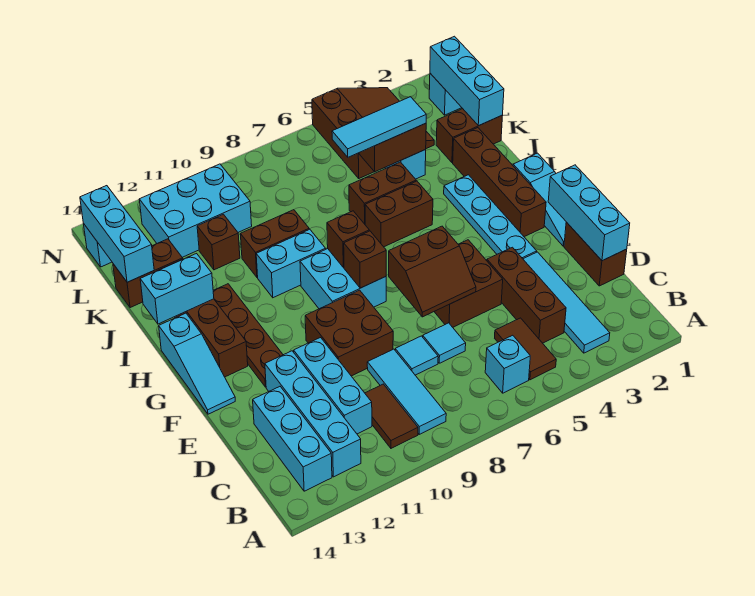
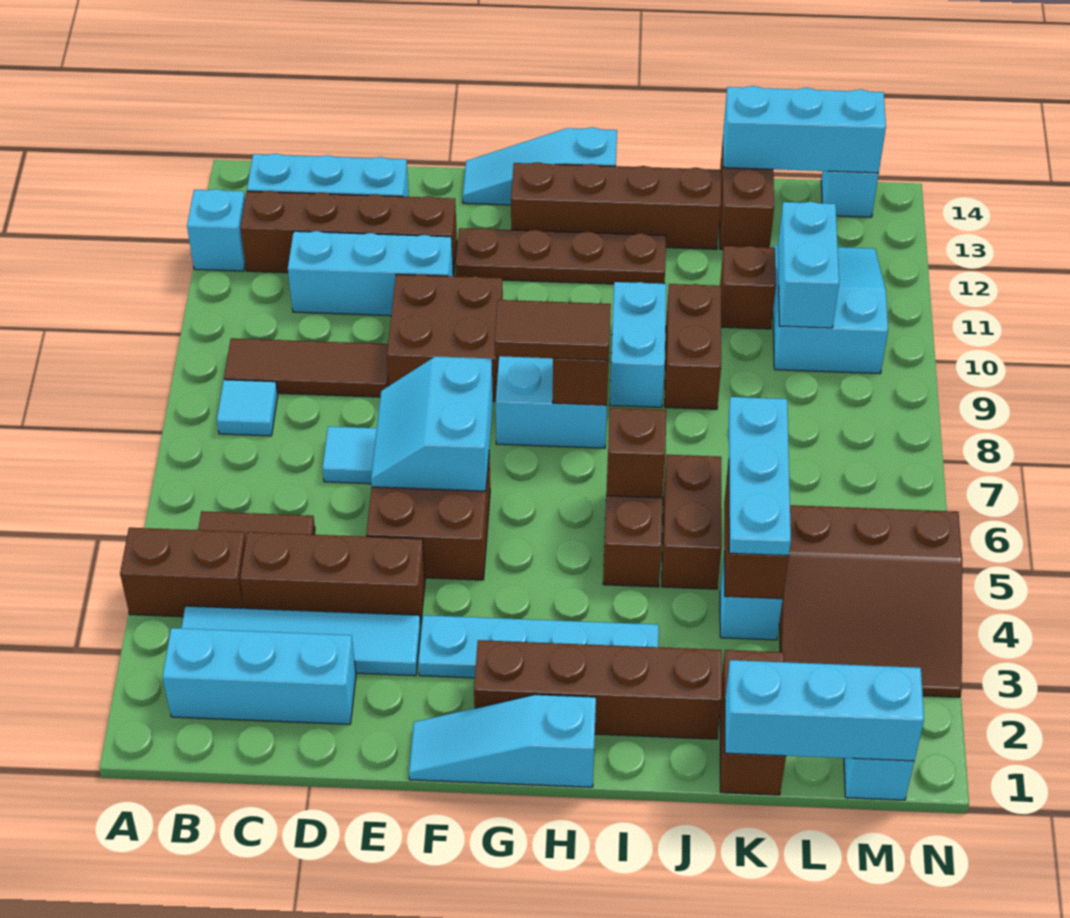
cyan brick B6 level 1 -> cyan brick A12 level 1
cyan tile B9:D9 level 1 -> brown tile B9:D9 level 1
brown tile B10:C10 level 1 -> brown tile G8:H8 level 3
cyan brick B12:E12 level 1 -> brown brick B12:E12 level 1
brown brick D1:E1 level 1 -> brown brick A4:B4 level 1
cyan brick D1:F1 level 2 -> cyan brick B2:D2 level 1
cyan tile D8 level 1 -> cyan tile B8 level 1
brown slope E6:F7 level 2 top F -> cyan slope E6:F7 level 2 top F
brown brick G8 level 2 -> brown brick I6 level 2
cyan brick I13:I14 level 2 -> cyan brick L10:L11 level 2
cyan tile K4:K6 level 3 -> cyan plate K4:K6 level 3
cyan brick L10:M12 level 1 -> cyan slope L10:M12 level 1 top 10

